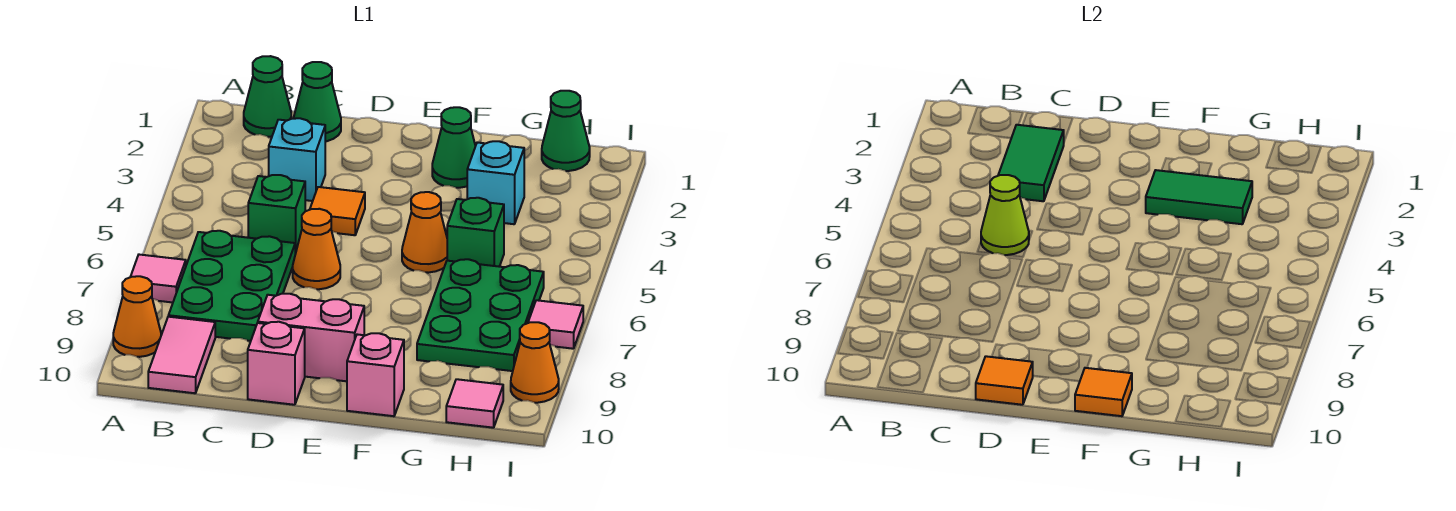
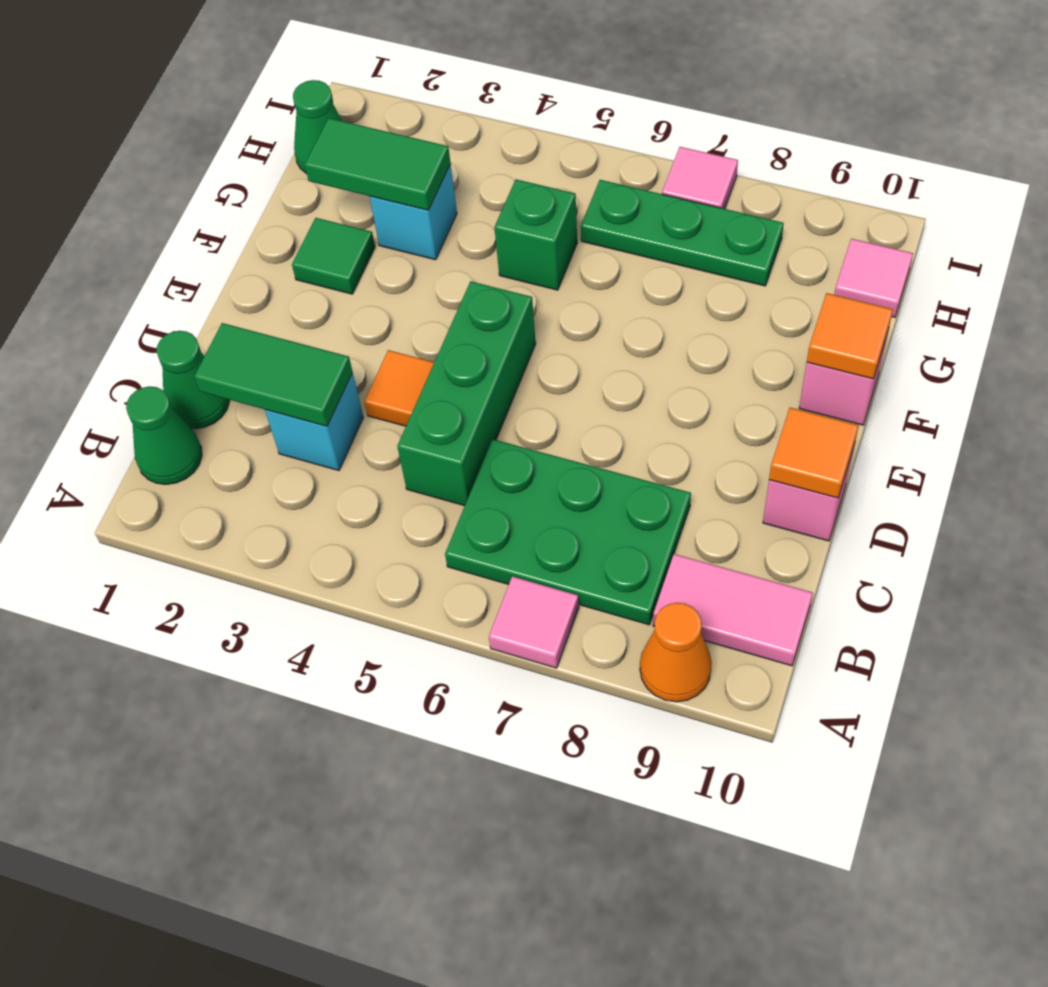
green brick C5 level 1 -> green brick C5:E5 level 1
lime cone C5 level 2 -> none
orange cone D6 level 1 -> none
pink brick D9:E9 level 1 -> none
green cone F2 level 1 -> green tile F2 level 1
green tile F3:G3 level 2 -> green tile G2:G3 level 2
orange cone F5 level 1 -> none
green plate G6:H8 level 1 -> green plate H6:H8 level 1
orange cone I9 level 1 -> none

